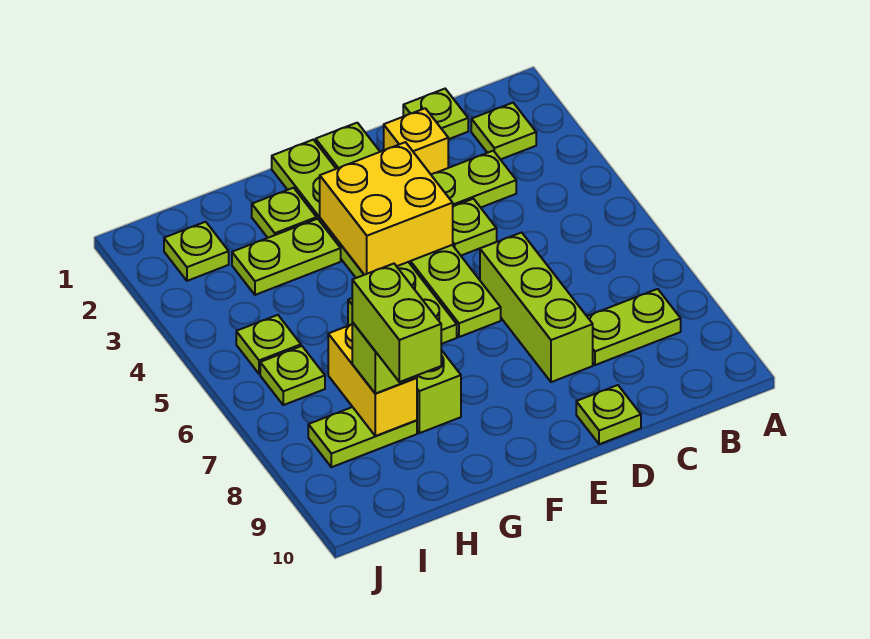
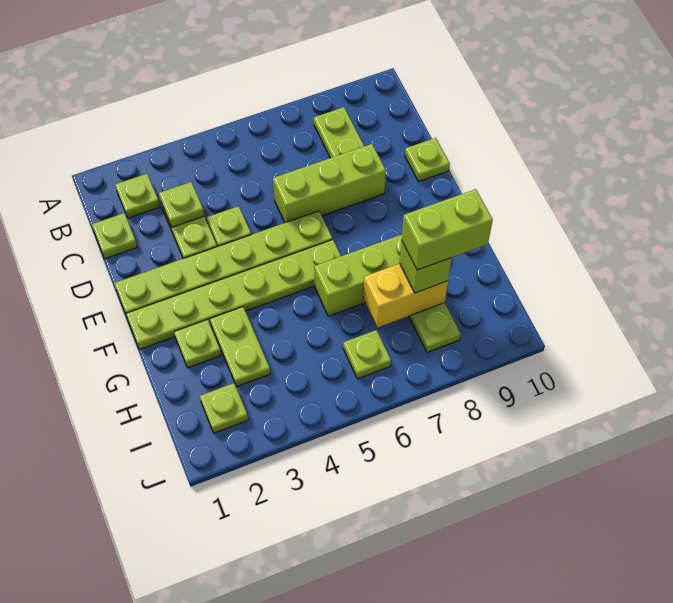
yellow brick D2 level 1 -> none
yellow brick E3:F4 level 2 -> none
lime plate I5 level 1 -> lime plate C3 level 2

